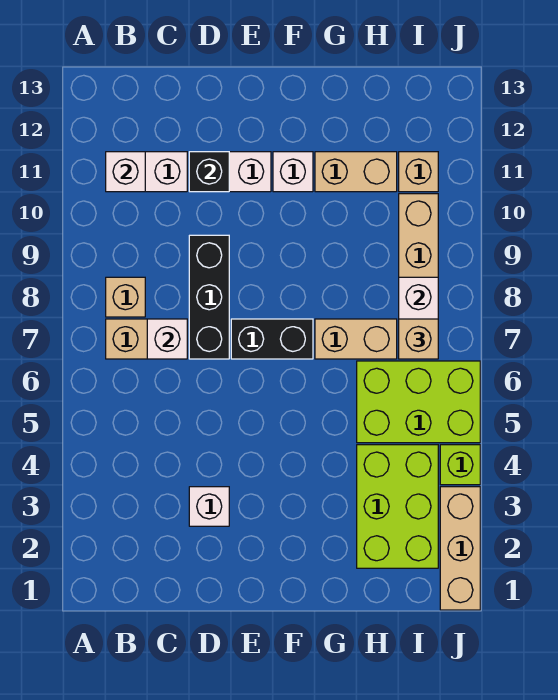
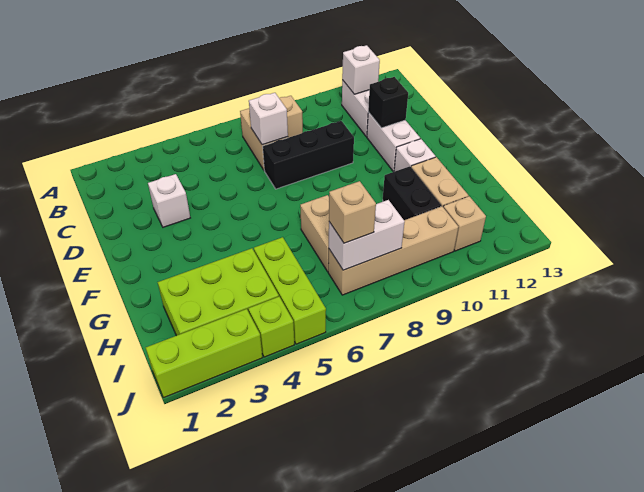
black brick E7:F7 level 1 -> black brick G10:H10 level 1
lime brick H5:J6 level 1 -> lime brick H5:J5 level 1
tan brick J1:J3 level 1 -> lime brick J1:J3 level 1

